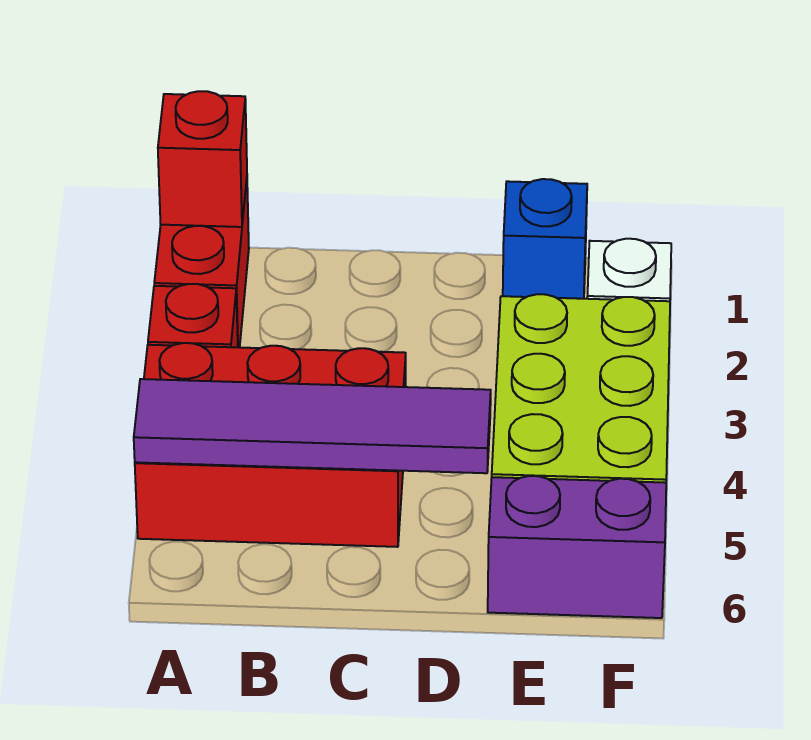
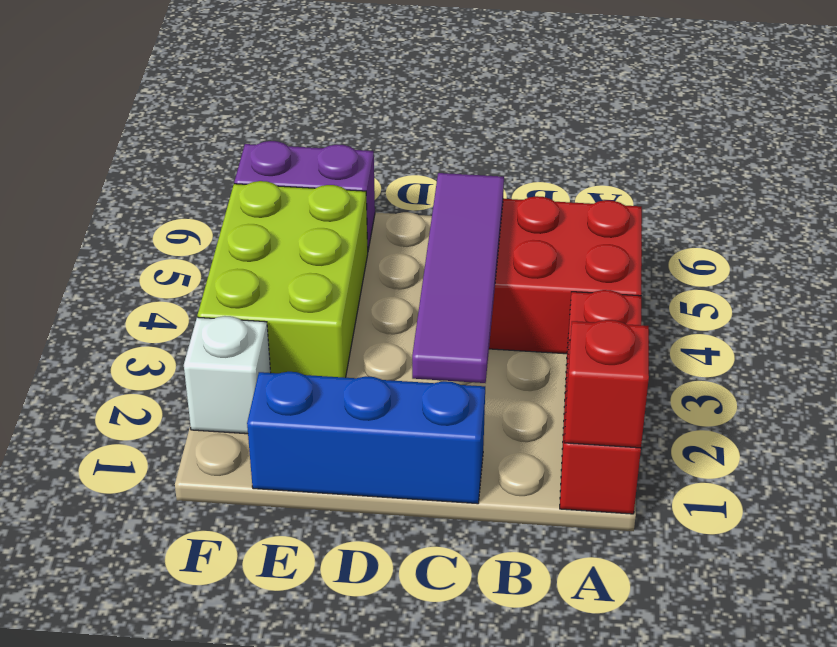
purple tile A5:D5 level 2 -> purple tile C2:C5 level 2
blue brick E1 level 1 -> blue brick C1:E1 level 1

